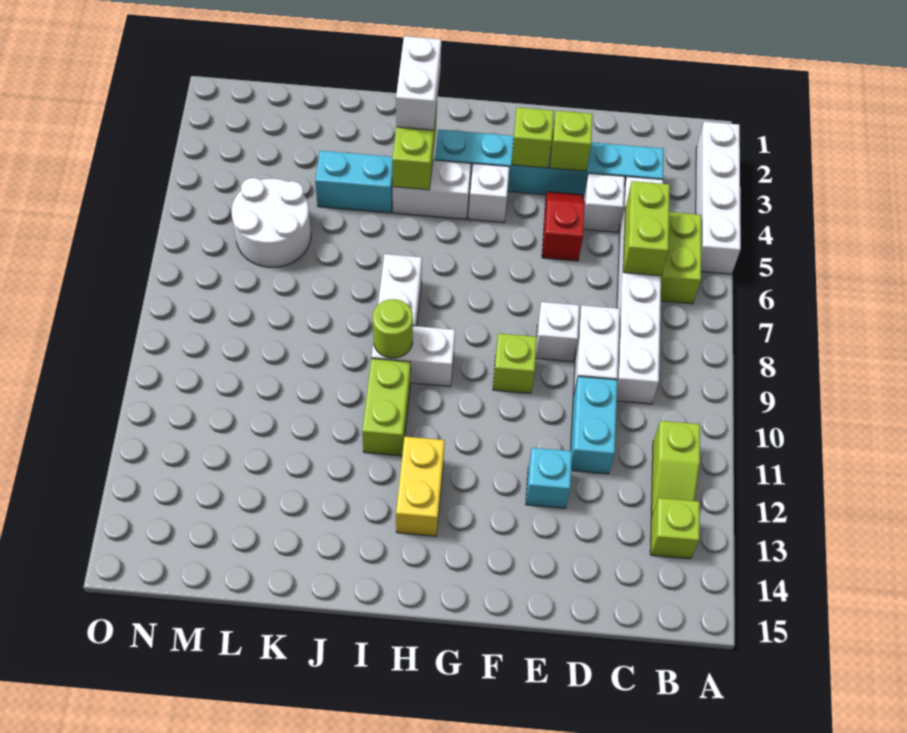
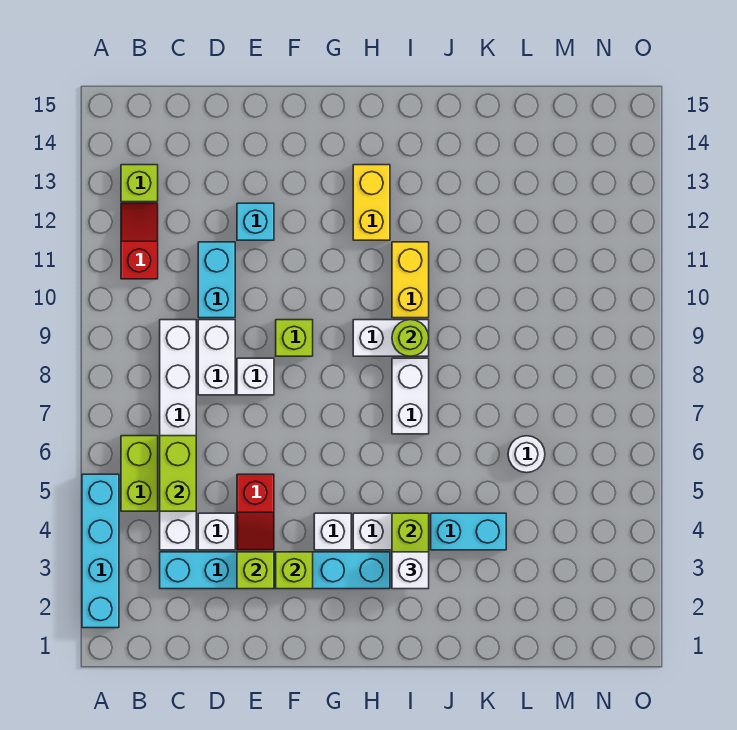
white brick A2:A5 level 1 -> cyan brick A2:A5 level 1
lime slope B11:B12 level 1 top 11 -> red slope B11:B12 level 1 top 11
white brick I2:I3 level 3 -> white brick I3 level 3
lime brick I10:I11 level 1 -> yellow brick I10:I11 level 1
white round brick L5:M6 level 1 -> white round brick L6 level 1

